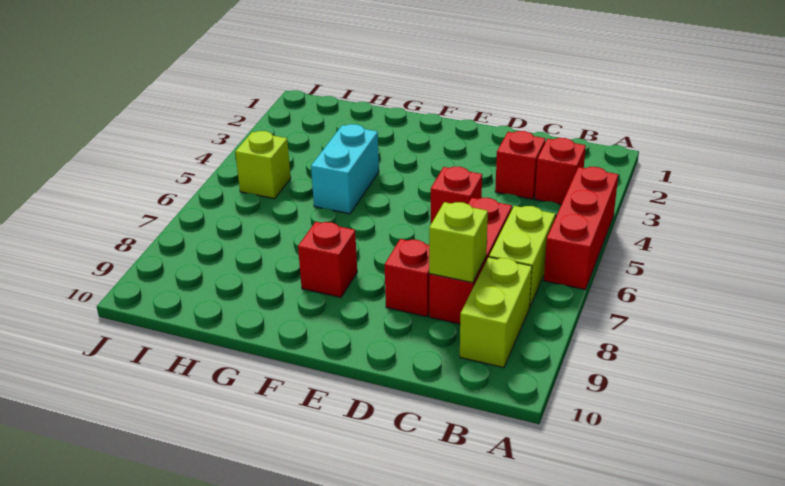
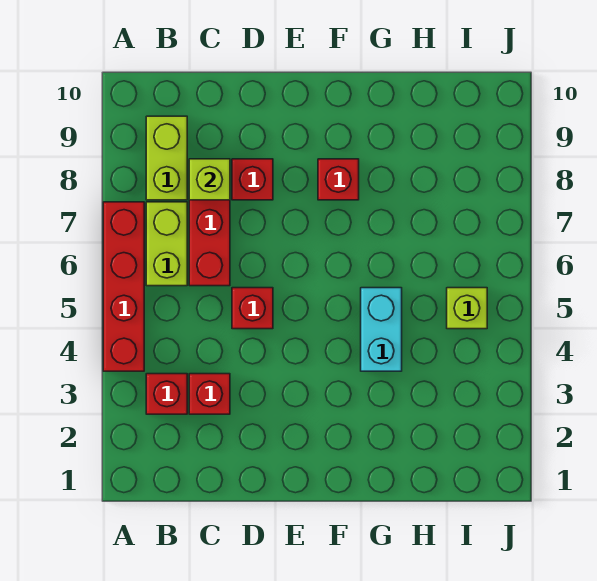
red brick A4:A6 level 1 -> red brick A4:A7 level 1

